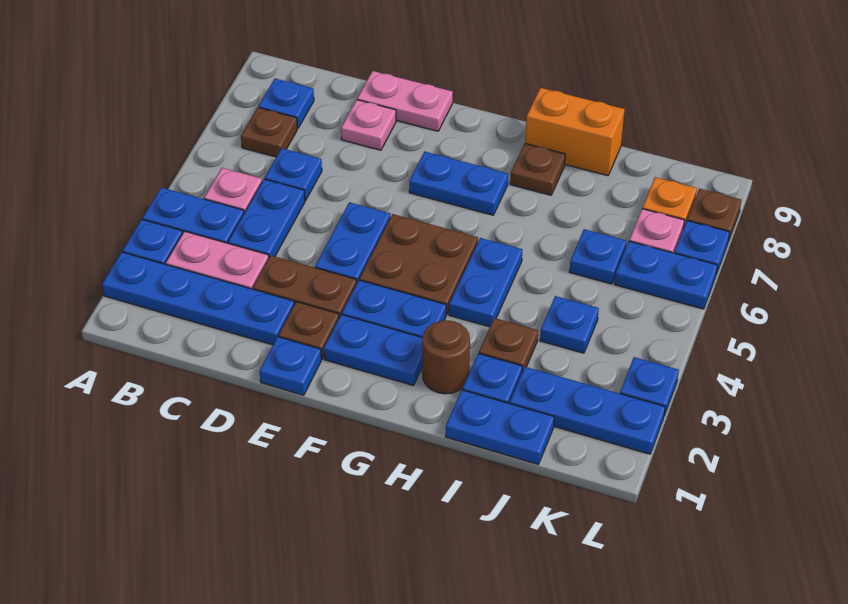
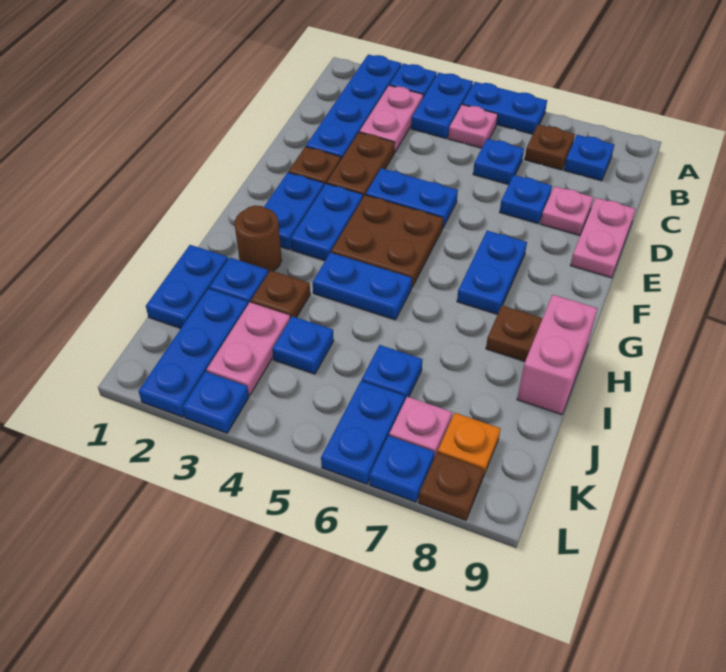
blue plate C4:C5 level 1 -> blue plate A5:A6 level 1
blue plate E1 level 1 -> blue plate D7 level 1
orange brick H9:I9 level 1 -> pink brick H9:I9 level 1
none -> pink plate J3:K3 level 1

